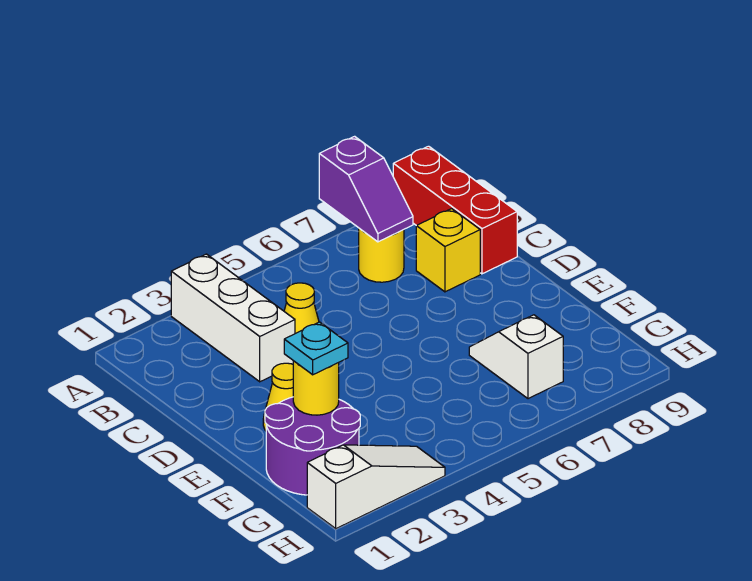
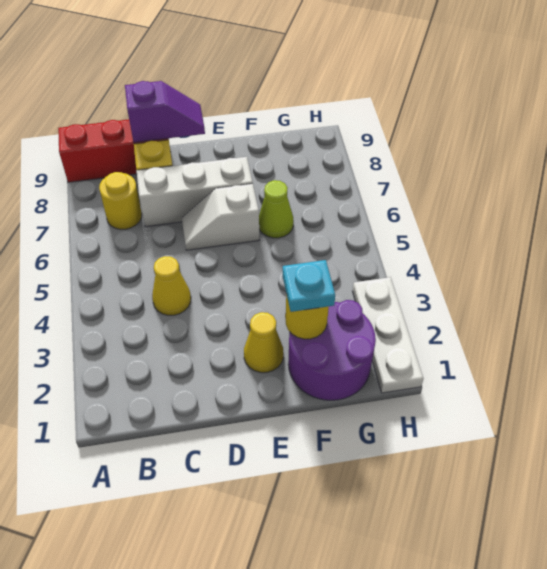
white brick A3:C3 level 1 -> white brick C7:E7 level 1
purple slope A7:B7 level 2 top A -> purple slope C9:D9 level 2 top C
none -> lime cone F6 level 1
white slope F7:G7 level 1 top G -> white slope D6:E6 level 1 top E
white slope H1:H3 level 1 top 1 -> white plate H1:H3 level 1

